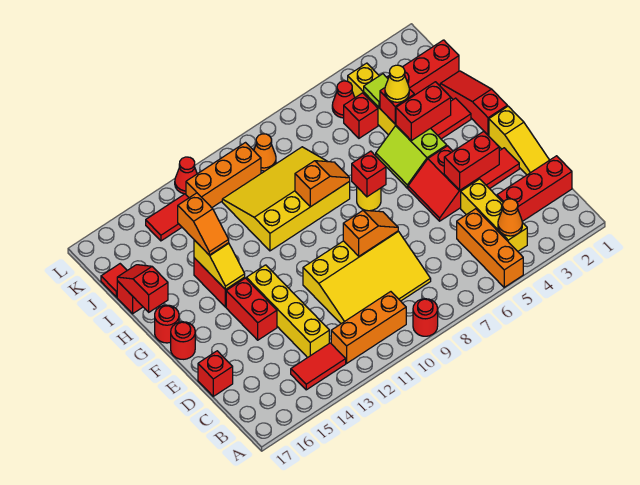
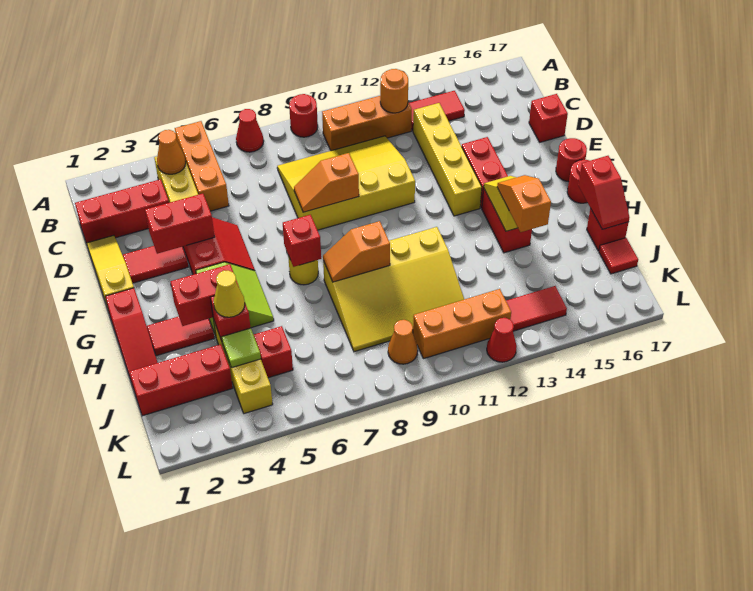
none -> orange round brick B12 level 2
red cone K5 level 1 -> red cone A7 level 1

